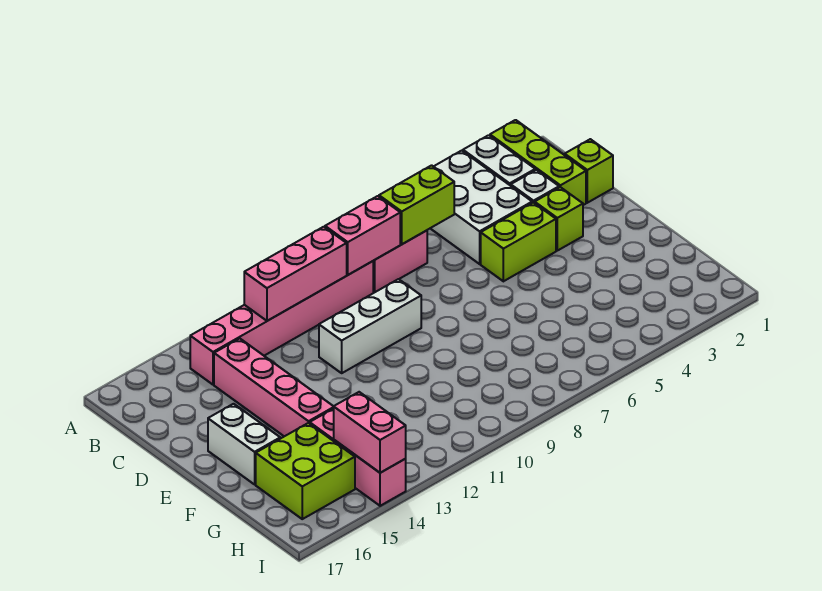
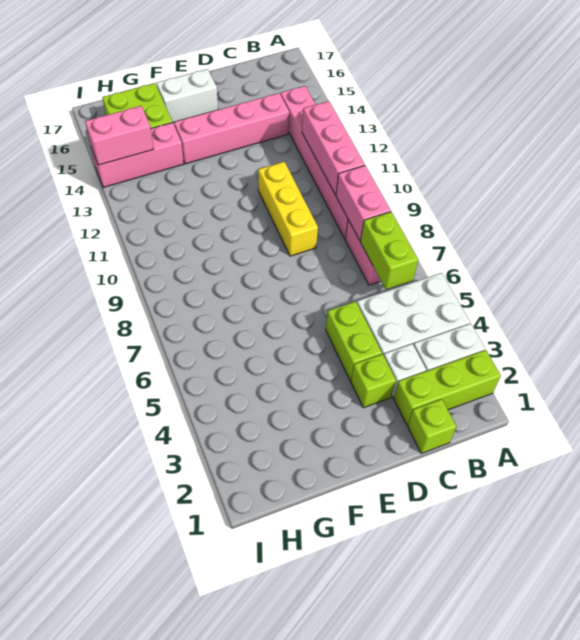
white brick D9:D11 level 1 -> yellow brick D9:D11 level 1

